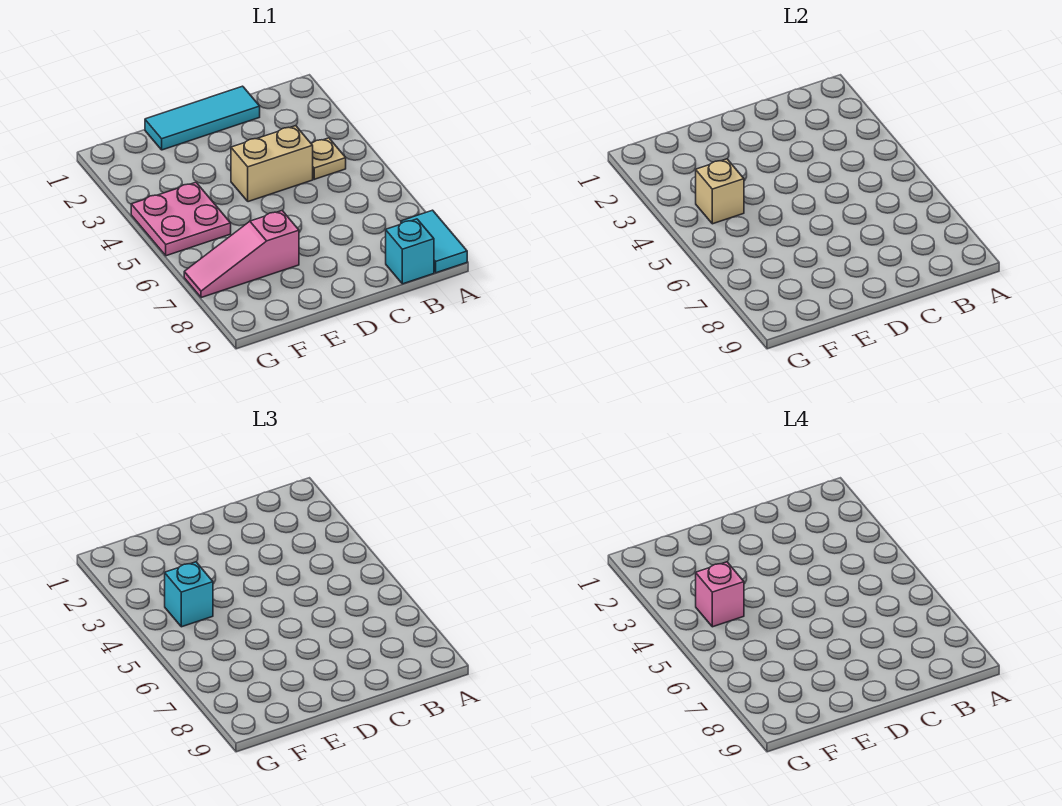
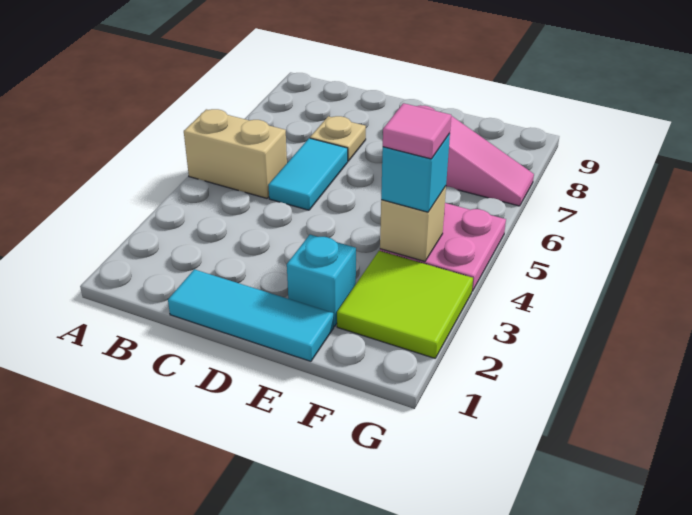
cyan tile A8:A9 level 1 -> cyan tile C5:C6 level 1
tan plate B4 level 1 -> tan plate C7 level 1
cyan brick B9 level 1 -> cyan brick E2 level 1
tan brick C4:D4 level 1 -> tan brick A5:B5 level 1
none -> lime tile F2:G3 level 1
pink brick F4 level 4 -> pink tile F4 level 4

